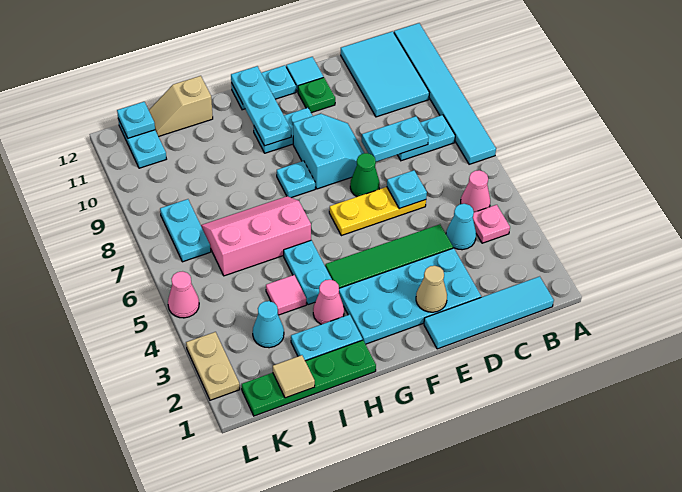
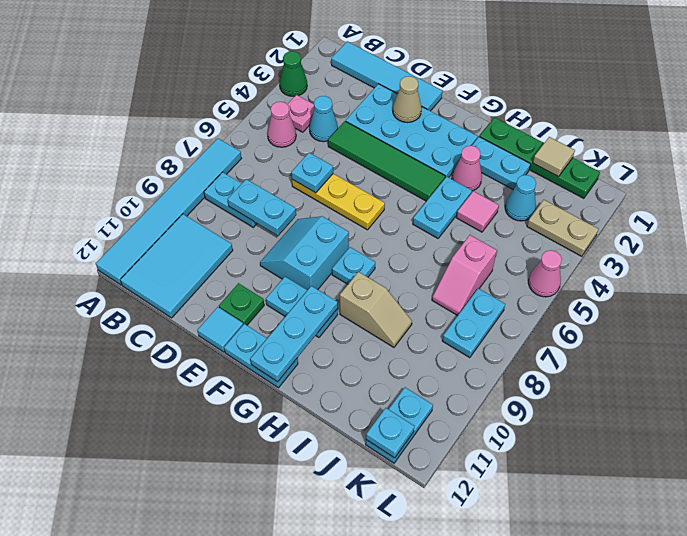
green cone E7 level 1 -> green cone A3 level 1
pink slope H6:J7 level 1 top 6 -> pink slope J6:J7 level 1 top 6
tan slope I12:J12 level 1 top I -> tan slope H9:I9 level 1 top H
tan plate L2:L3 level 1 -> tan plate K3:L3 level 1

